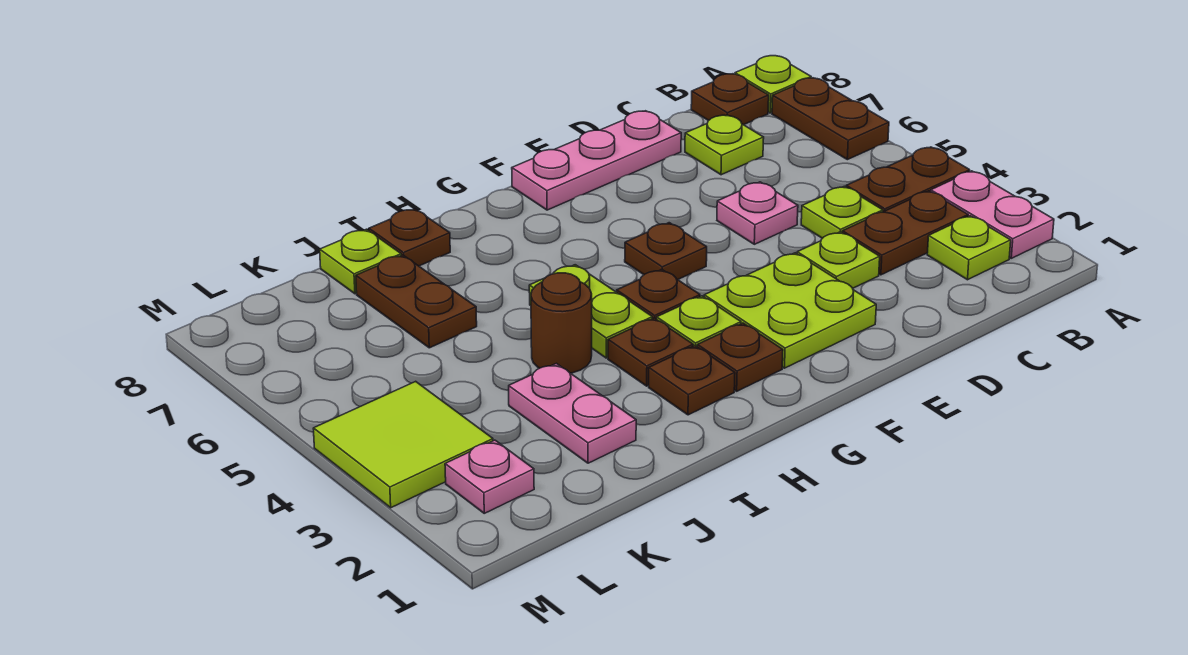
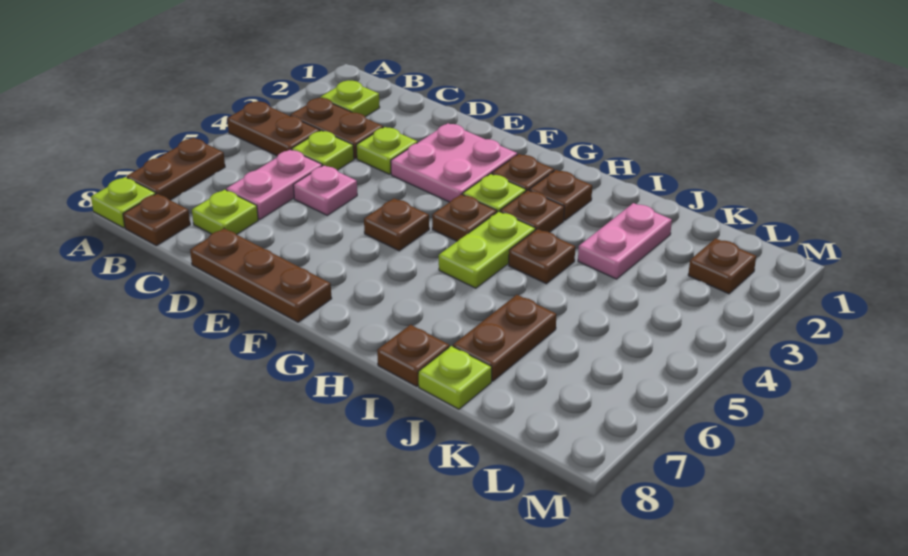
pink plate A2:A3 level 1 -> pink plate C5:C6 level 1
pink plate D8:F8 level 1 -> brown plate D8:F8 level 1
lime plate E2:F3 level 1 -> pink plate E2:F3 level 1
brown round brick I4 level 1 -> brown plate I4 level 1
pink plate L2 level 1 -> brown plate L2 level 1
lime tile L3:M4 level 1 -> none

